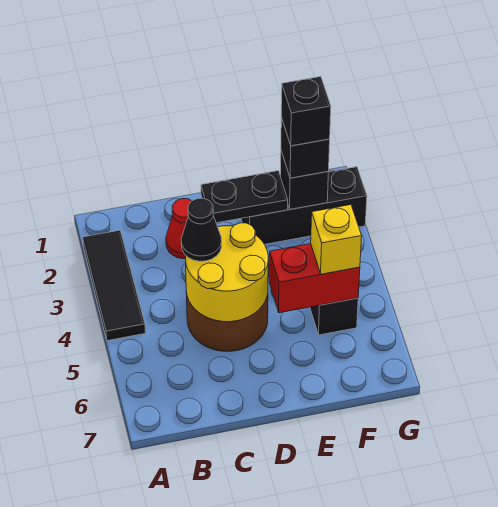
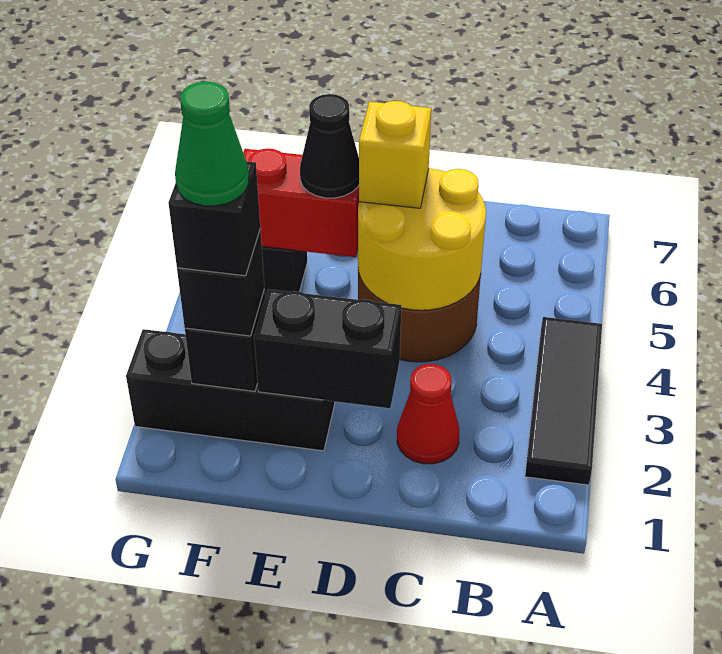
black cone C4 level 3 -> black cone E5 level 3
black plate D2:E2 level 2 -> black brick D2:E2 level 2
none -> green cone F2 level 5
yellow brick F5 level 3 -> yellow brick D5 level 3

